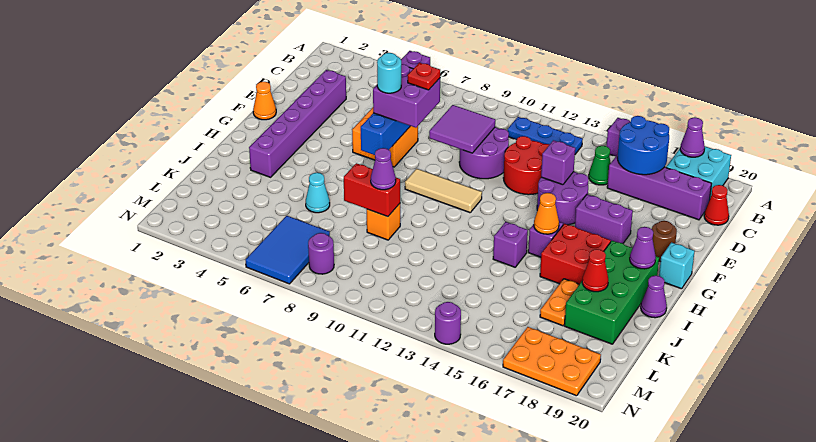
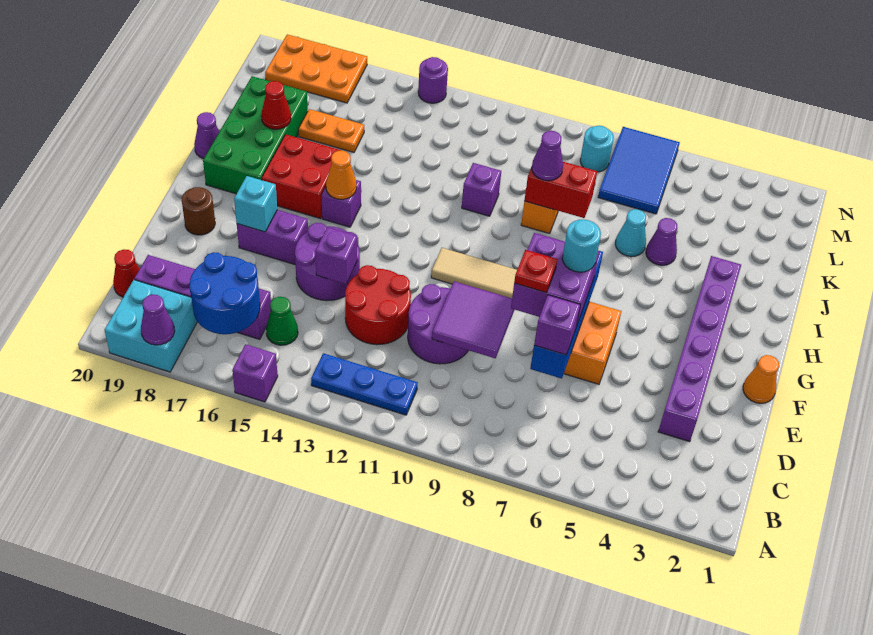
cyan brick G20 level 1 -> cyan brick F17 level 2
purple cone H19 level 2 -> purple cone J5 level 1
purple brick I14 level 1 -> purple brick J11 level 1
orange plate J17:K17 level 1 -> orange plate K16:K17 level 1
purple round brick M8 level 1 -> cyan round brick M8 level 1

